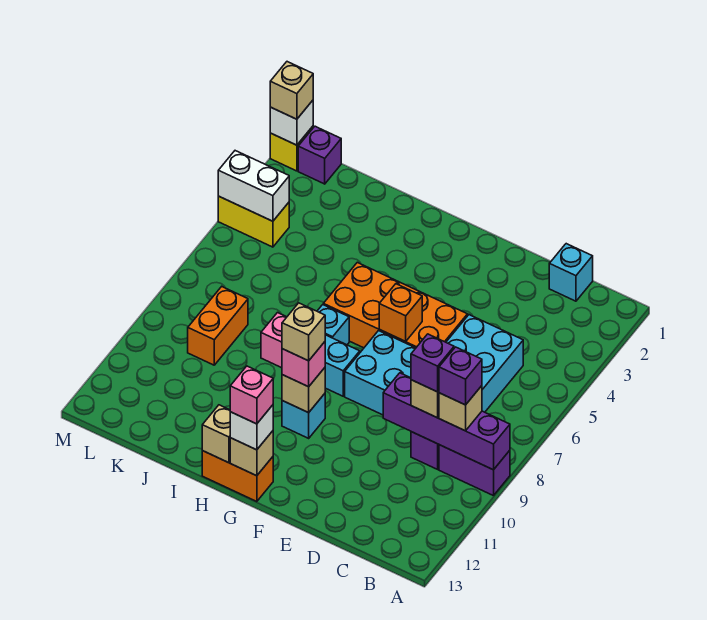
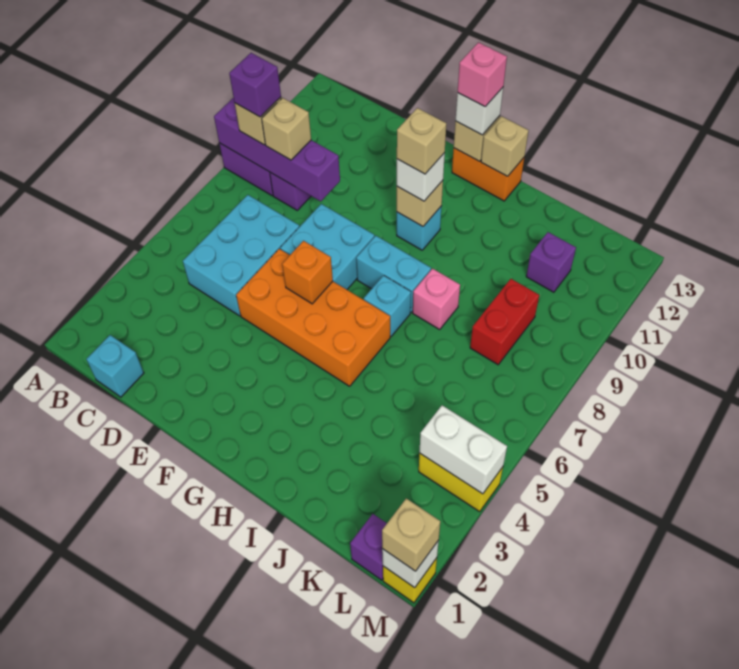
purple brick C9 level 4 -> purple brick K11 level 1
pink brick G10 level 3 -> white brick G10 level 3
orange brick K8:K9 level 1 -> red brick K8:K9 level 1

